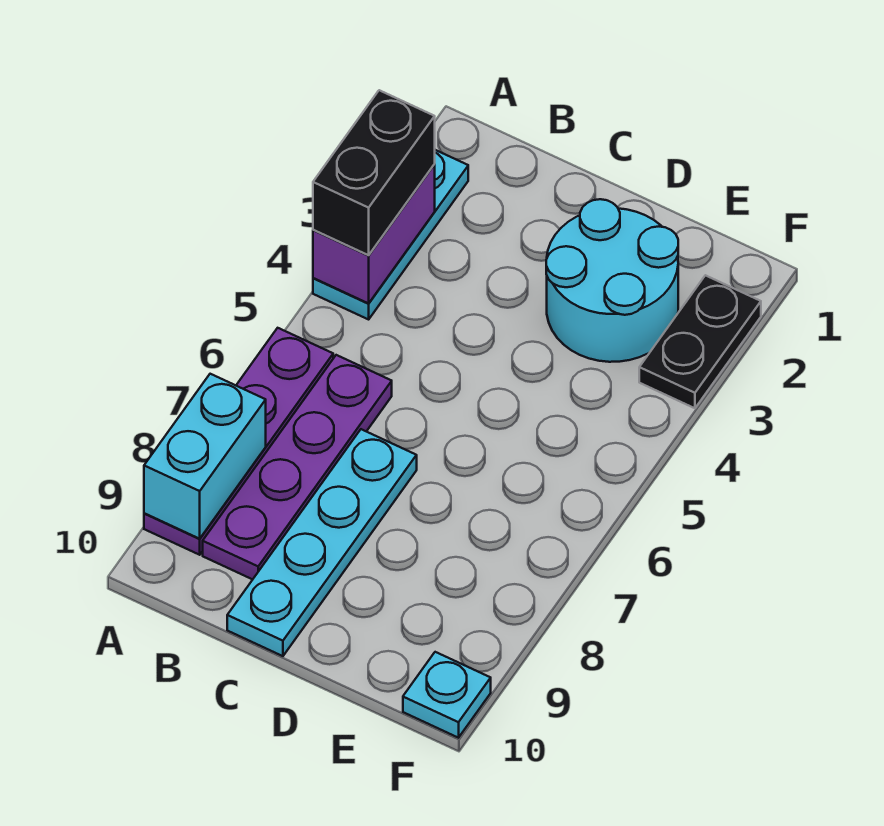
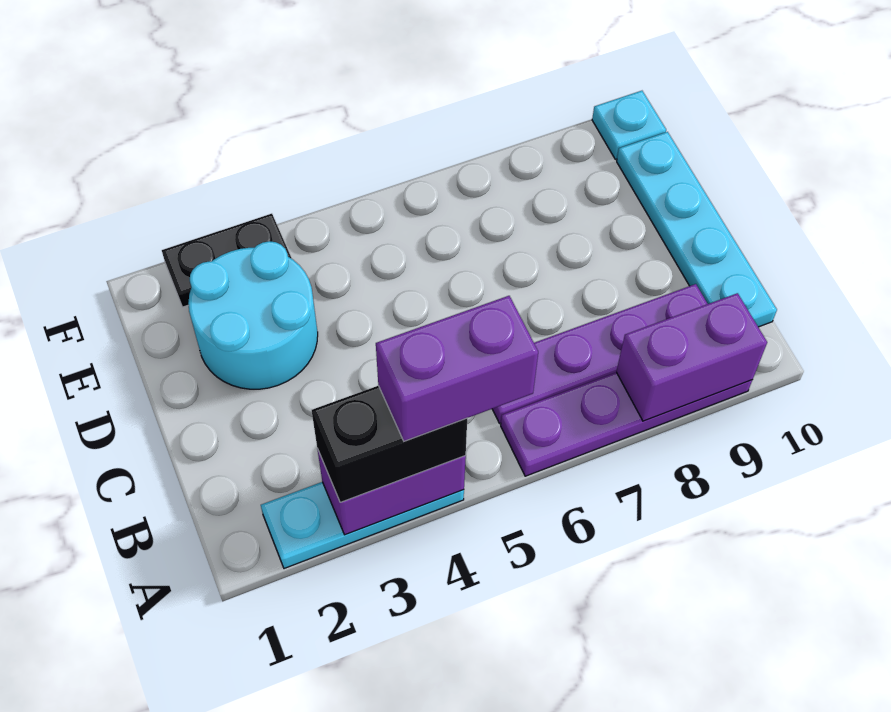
none -> purple brick A4:A5 level 4
cyan brick A8:A9 level 2 -> purple brick A8:A9 level 2
cyan plate C7:C10 level 1 -> cyan plate B10:E10 level 1

